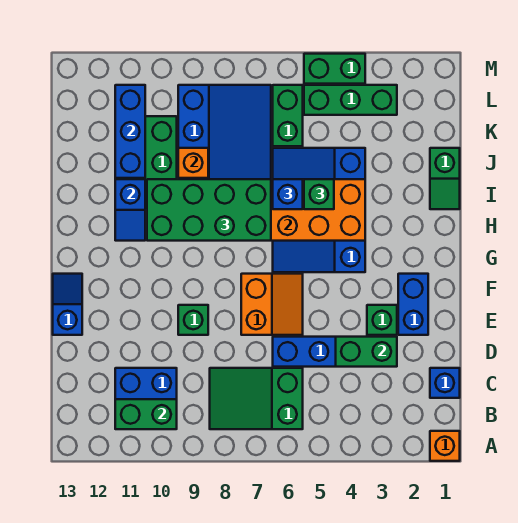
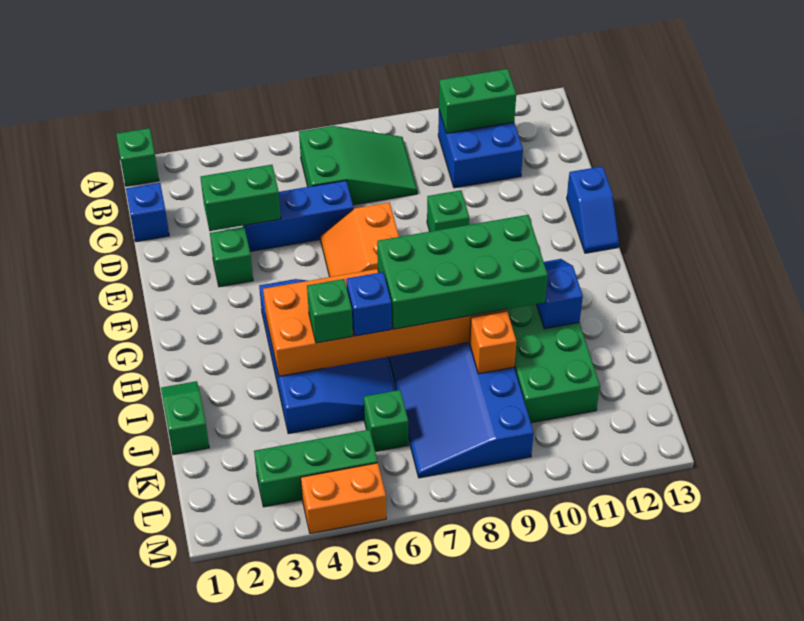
orange brick A1 level 1 -> green brick A1 level 1
blue brick E2:F2 level 1 -> none
blue brick J11:L11 level 2 -> none
green brick K6:L6 level 1 -> green brick K6 level 1
green brick M4:M5 level 1 -> orange brick M4:M5 level 1

